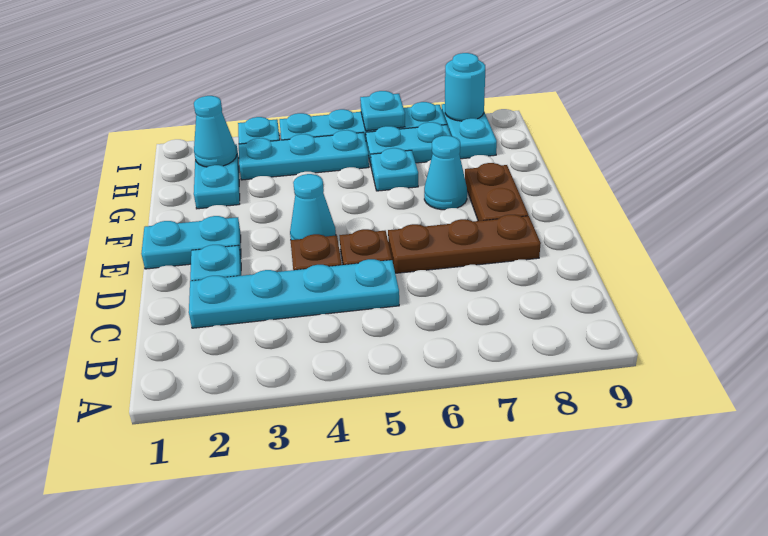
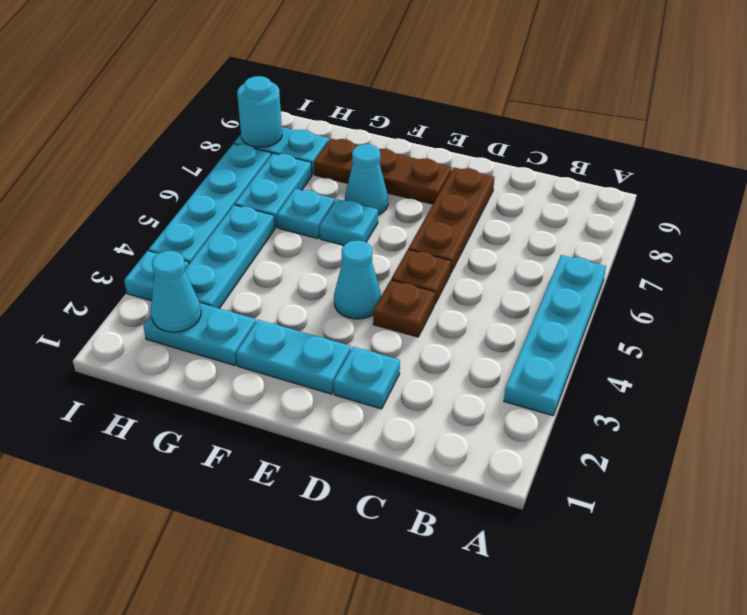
cyan plate C2:C5 level 1 -> cyan plate A3:A6 level 1
cyan plate E1:E2 level 1 -> cyan plate E2:F2 level 1
brown plate E8:F8 level 1 -> brown plate E8:G8 level 1
cyan plate I6 level 2 -> cyan plate F6 level 1

